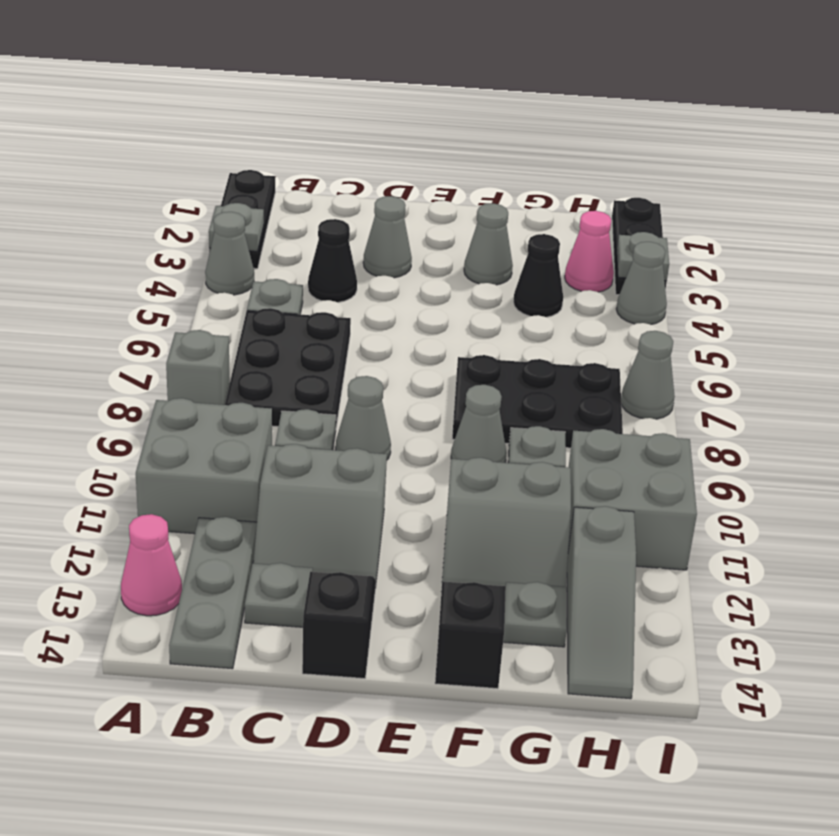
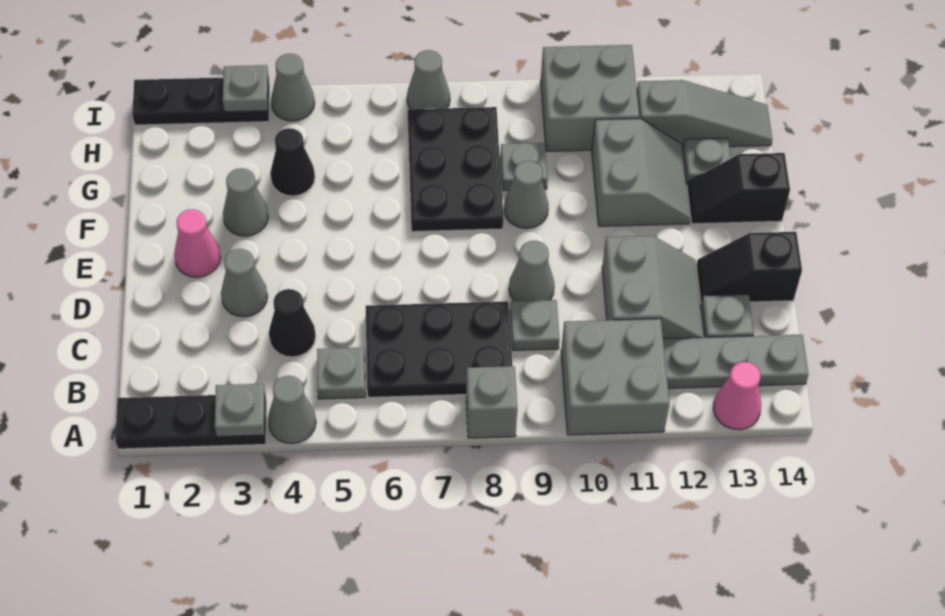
pink cone H3 level 1 -> pink cone E2 level 1

